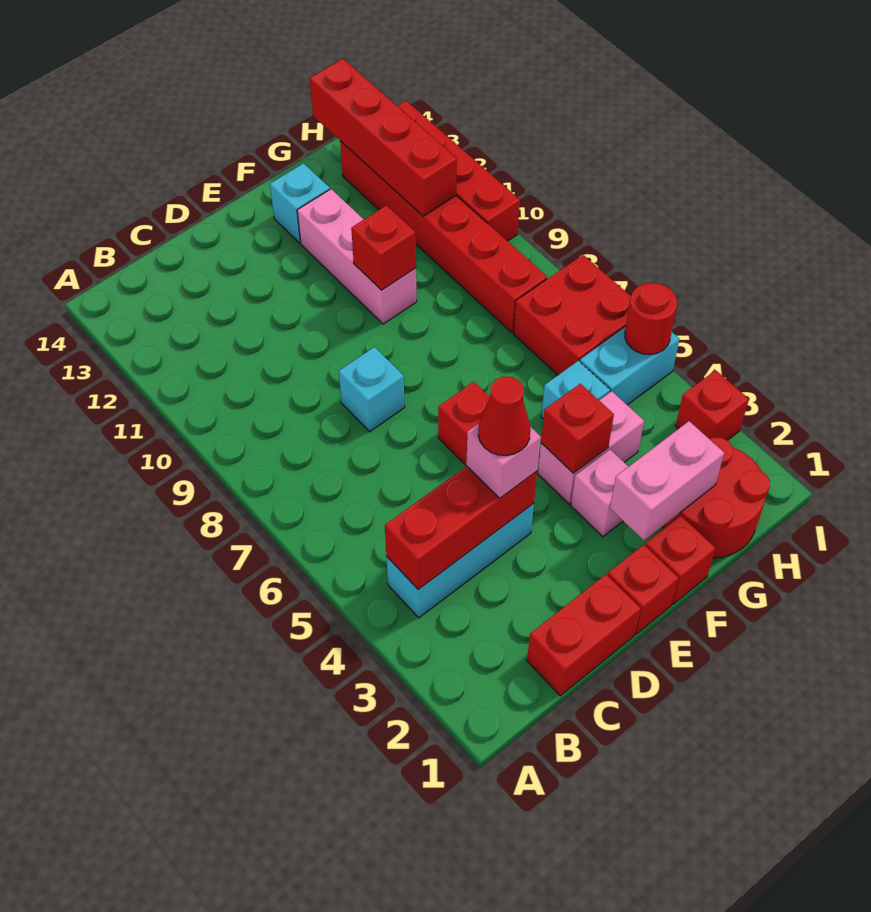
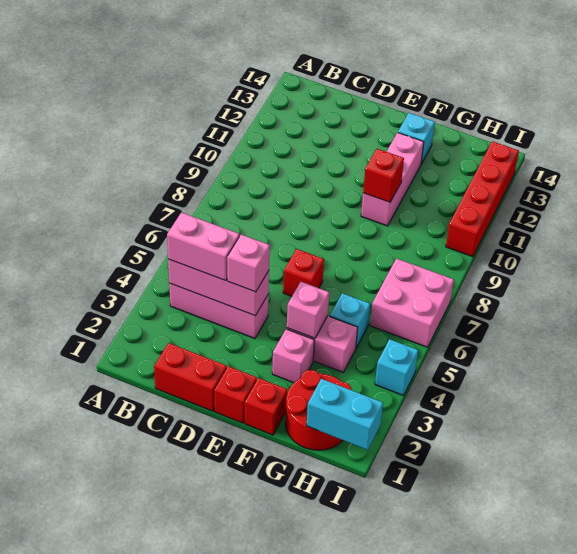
cyan brick B4:D4 level 1 -> pink brick B4:D4 level 1
red brick B4:D4 level 2 -> pink brick B4:D4 level 2
red cone D4 level 4 -> none
cyan brick D8 level 1 -> cyan brick I4 level 1
pink brick F2:G2 level 2 -> pink brick B4:C4 level 3
red brick F4 level 2 -> pink brick F4 level 2
cyan brick H5:I5 level 1 -> cyan brick H1:I1 level 2
red brick H6:I7 level 1 -> pink brick H6:I7 level 1
red brick H8:H13 level 1 -> none
red brick H11:H14 level 2 -> none
red brick I3 level 1 -> none
red round brick I5 level 2 -> none

